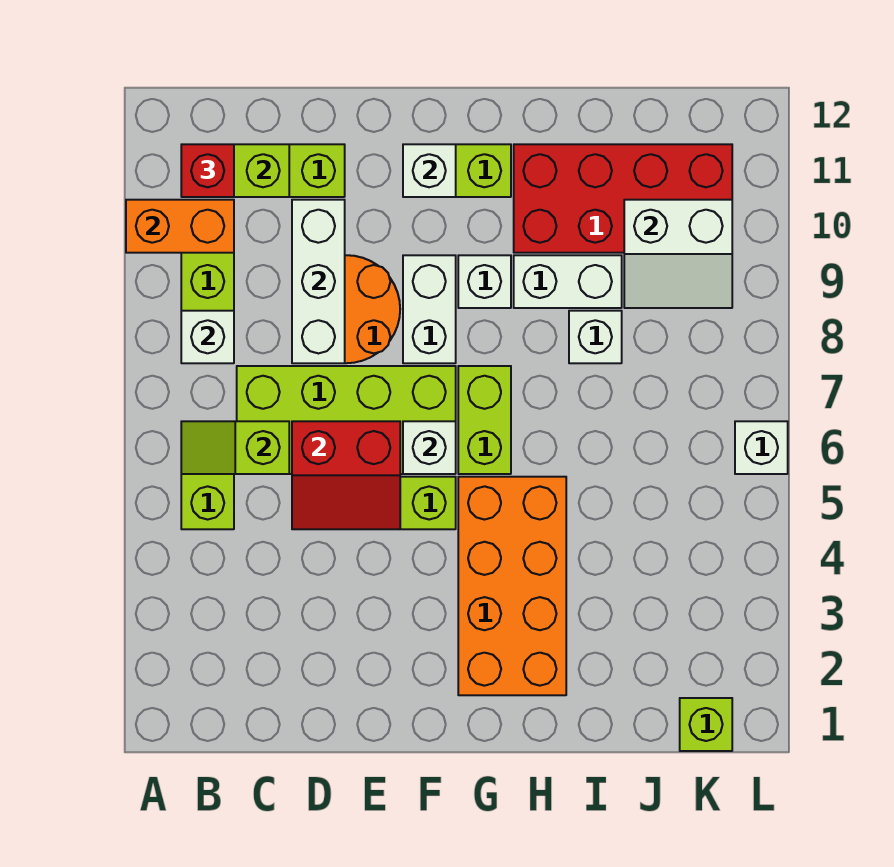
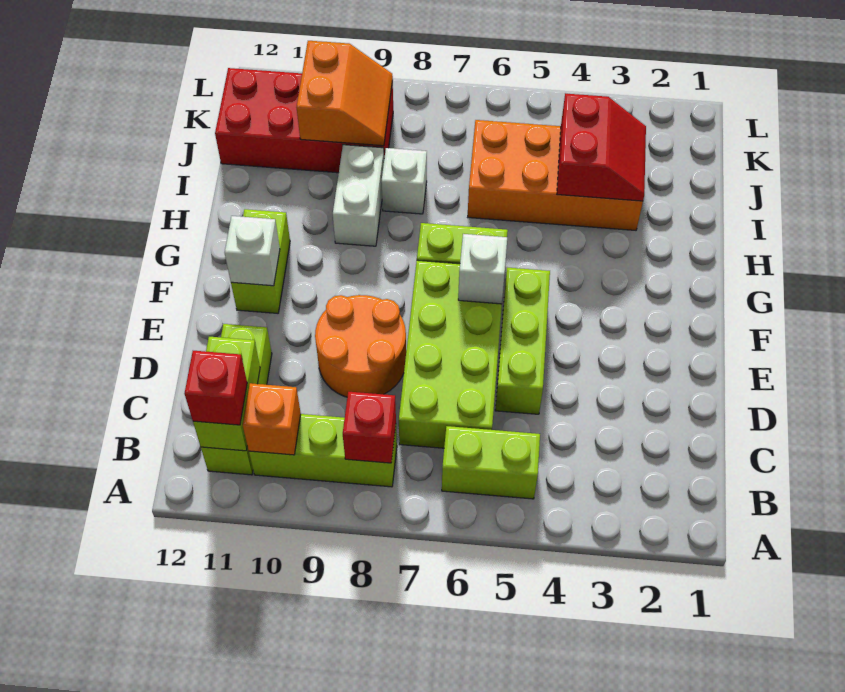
orange brick A10:B10 level 2 -> orange brick B10 level 2
lime slope B6:C6 level 2 top C -> none
white brick B8 level 2 -> red brick B8 level 2
red slope D5:E6 level 2 top 6 -> red slope I3:J4 level 2 top 4
white brick D8:D10 level 2 -> none
white brick F8:F9 level 1 -> none
orange brick G2:H5 level 1 -> orange brick I3:J6 level 1
white brick G9 level 1 -> none
red brick H10:K11 level 1 -> red brick J9:K12 level 1
white slope J9:K10 level 2 top 10 -> orange slope J9:K10 level 2 top 10
lime brick K1 level 1 -> none
white brick L6 level 1 -> none

